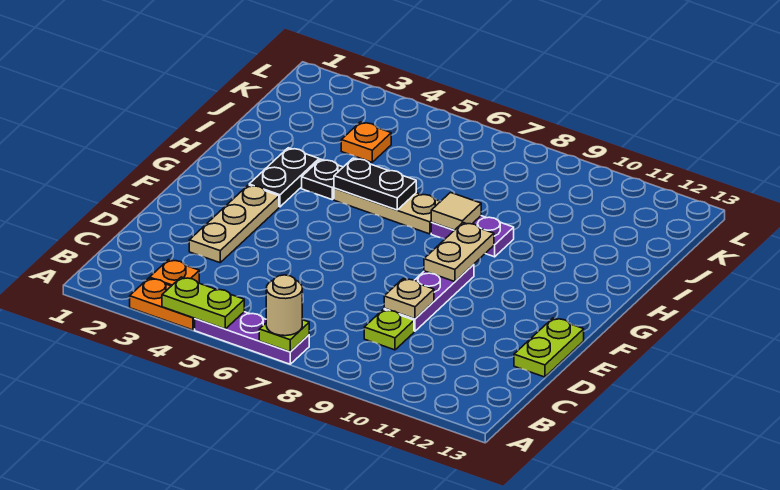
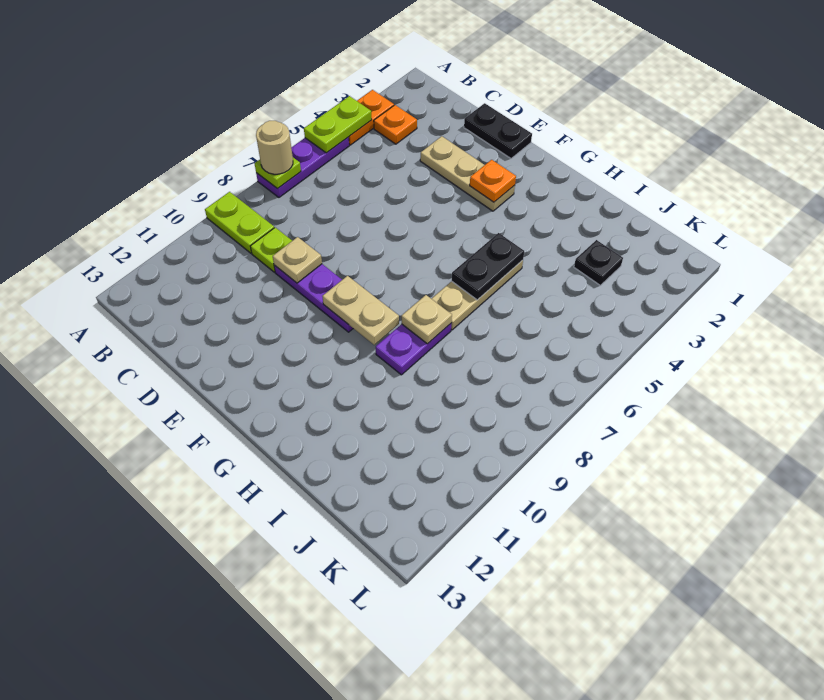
lime plate D13:E13 level 1 -> lime plate A9:B9 level 1
black plate G3:H3 level 1 -> black plate D1:E1 level 1
black plate H4 level 1 -> black plate J3 level 1
tan tile H8 level 2 -> tan plate H8 level 2
orange plate J4 level 1 -> orange plate F3 level 2

